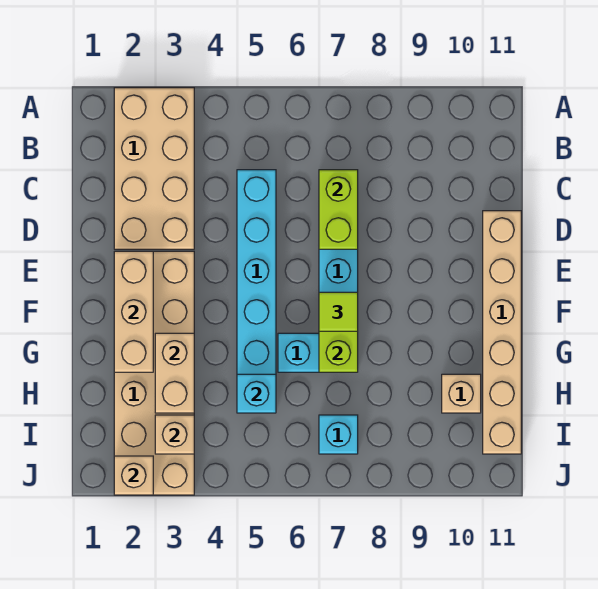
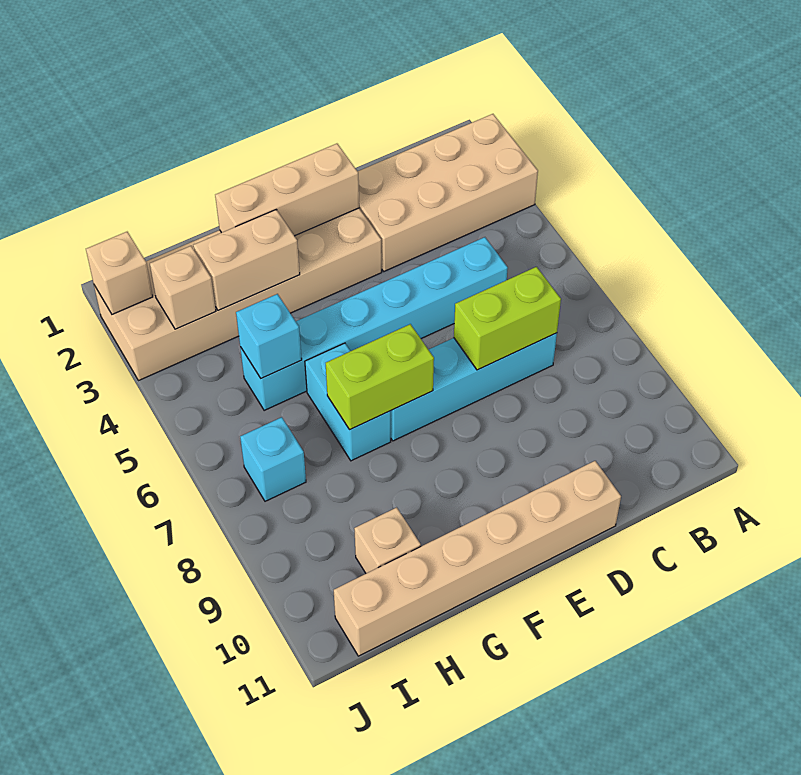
lime tile F7 level 3 -> none

